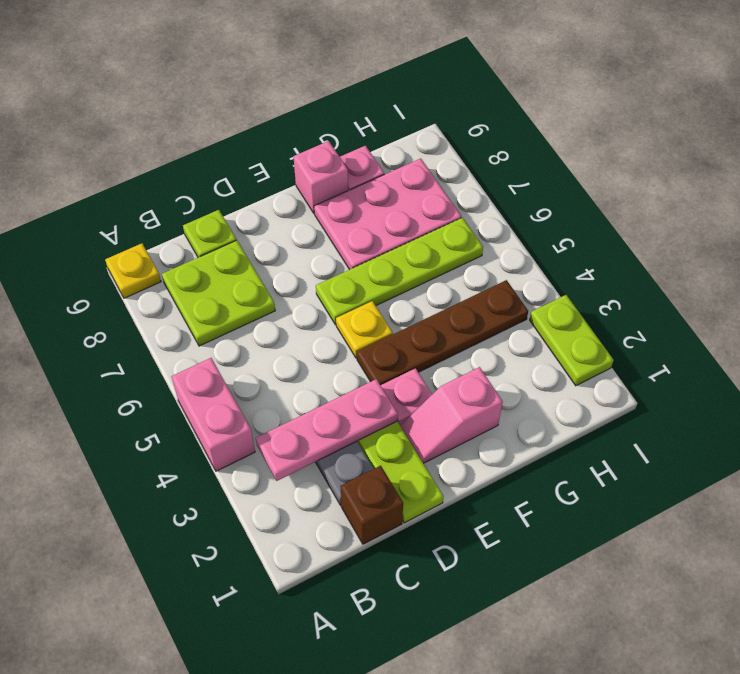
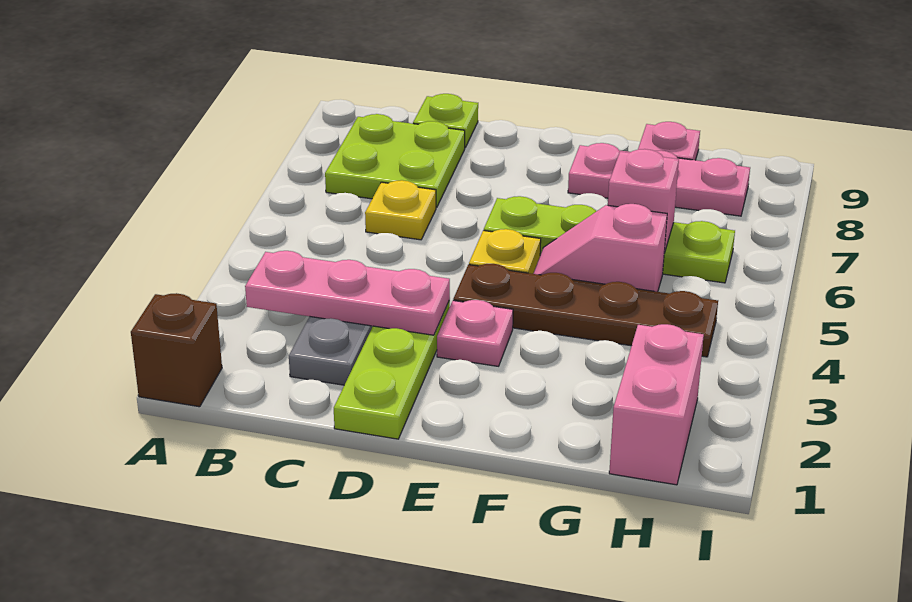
pink brick A4:A5 level 1 -> pink brick H1:H2 level 1
yellow plate A9 level 1 -> yellow plate C6 level 1
brown brick C1 level 1 -> brown brick A1 level 1
pink slope E2:F2 level 1 top F -> pink slope F5:G5 level 1 top G
pink plate F7:H8 level 1 -> pink plate F8:H8 level 1
pink brick F9 level 1 -> pink brick G6 level 2
lime plate I2:I3 level 1 -> none

